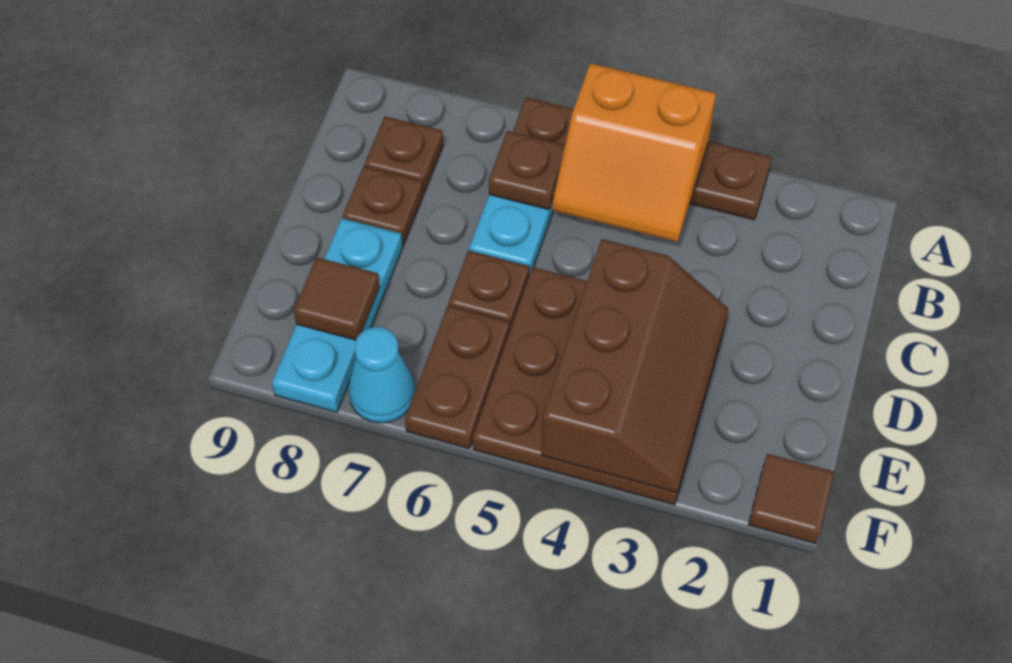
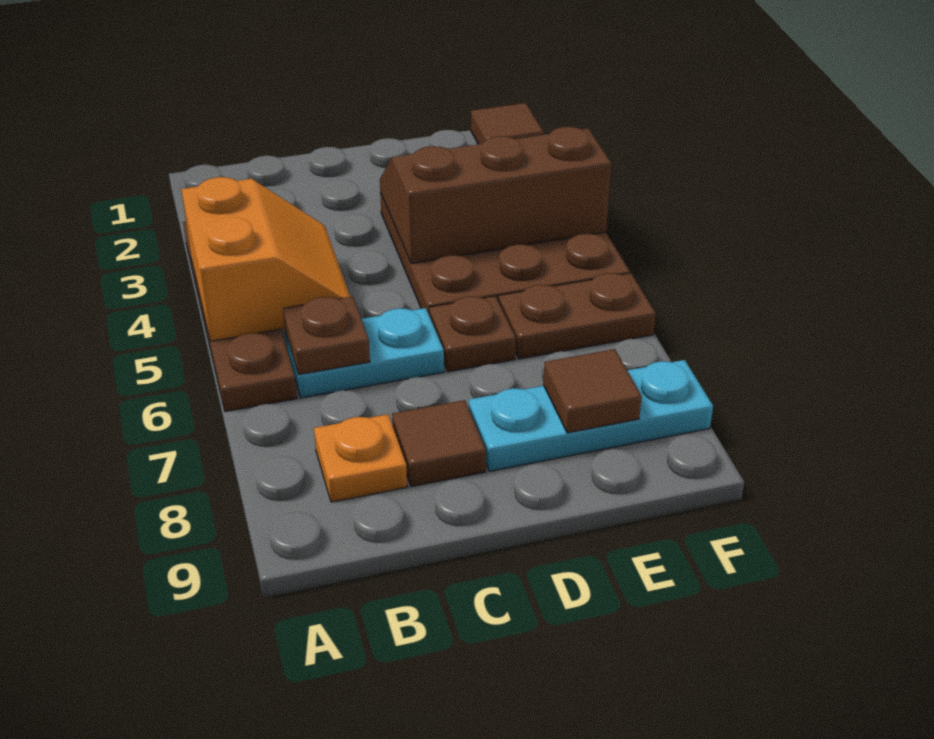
brown plate B8 level 1 -> orange plate B8 level 1
brown plate C8 level 1 -> brown tile C8 level 1
cyan cone F7 level 1 -> none

